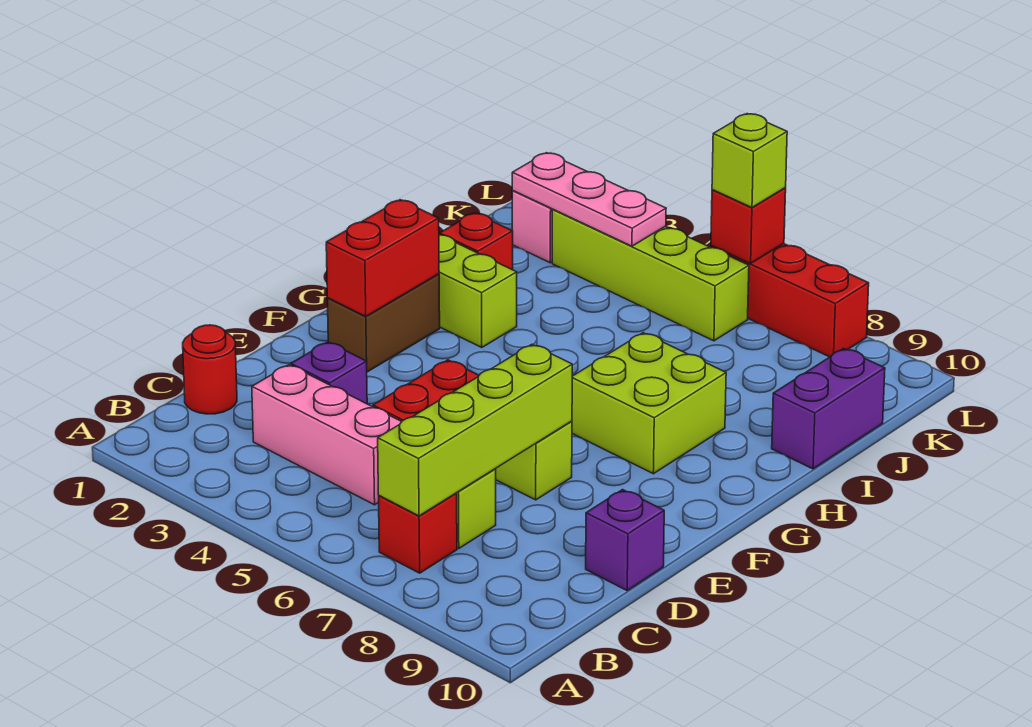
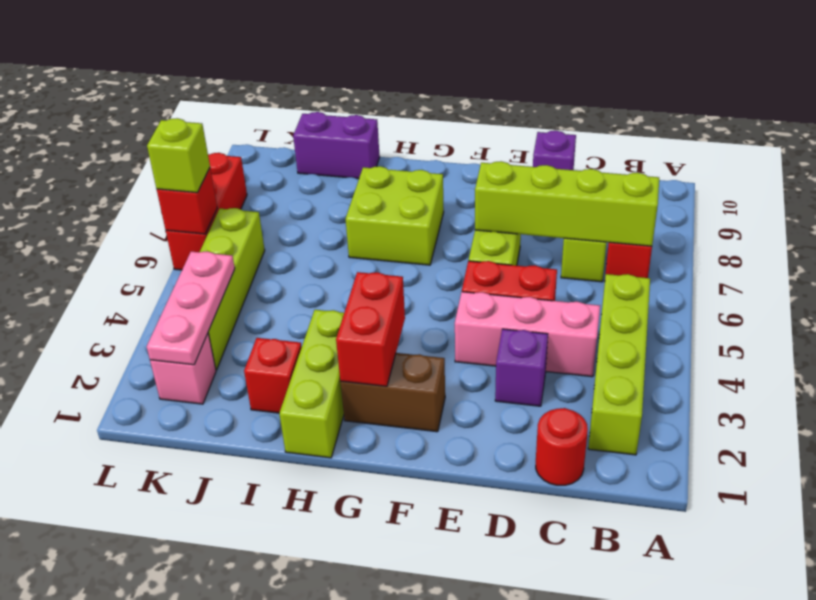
none -> lime brick B2:B5 level 1
pink brick C3:C5 level 1 -> pink brick C4:E4 level 1
red brick F2:G2 level 2 -> red brick G2:G3 level 2

